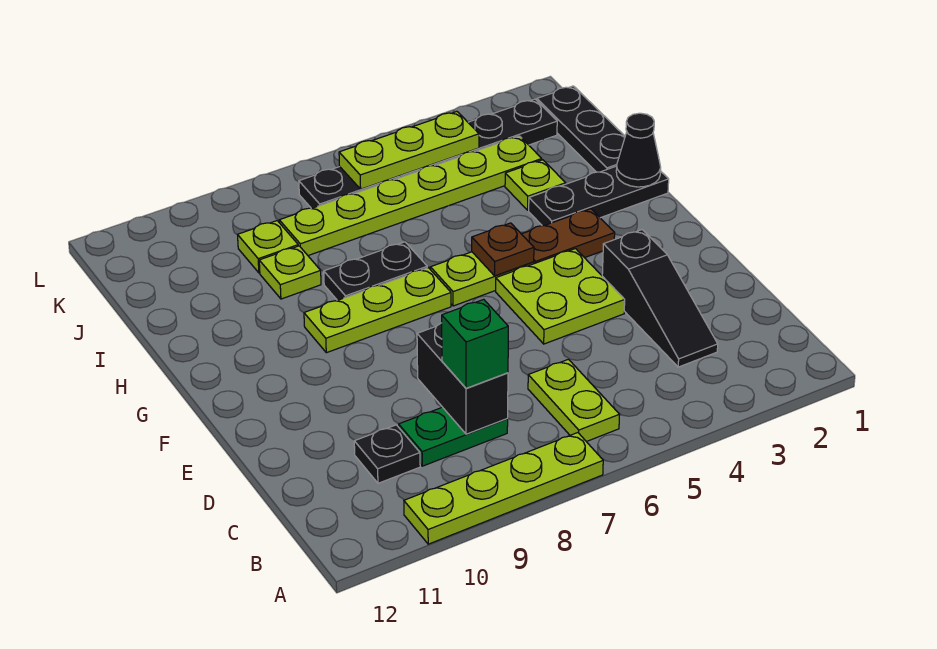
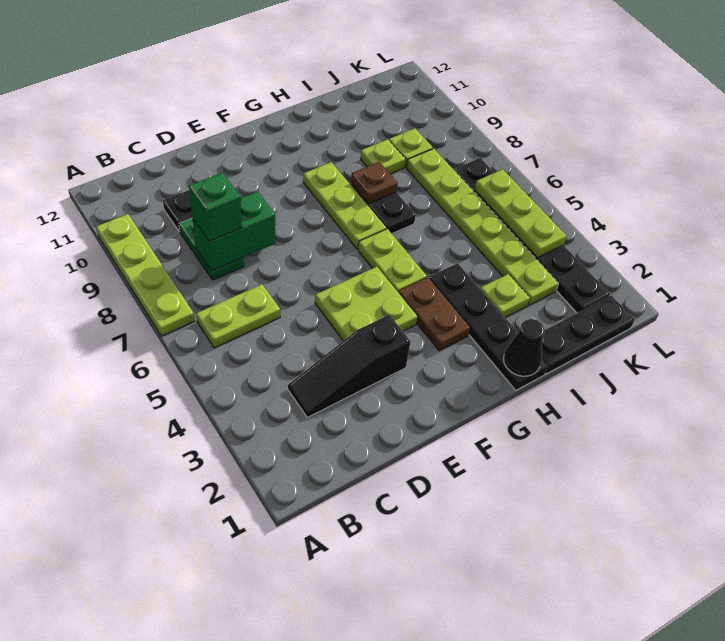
black brick C8:D8 level 2 -> green brick C8:D8 level 2
brown plate G5 level 2 -> brown plate H8 level 2
black plate H1:H3 level 1 -> black plate H1:H4 level 1

